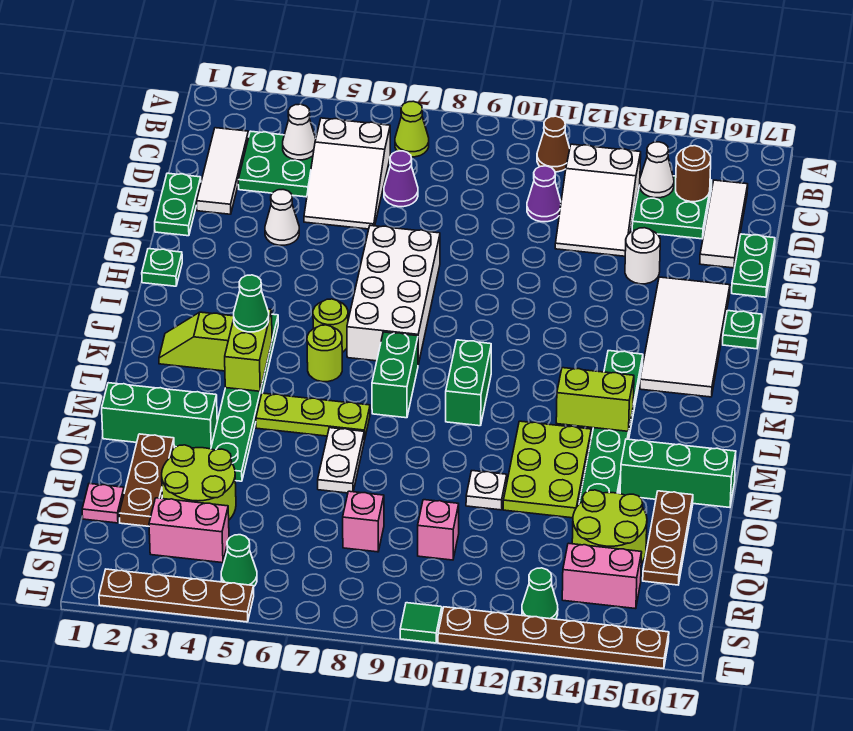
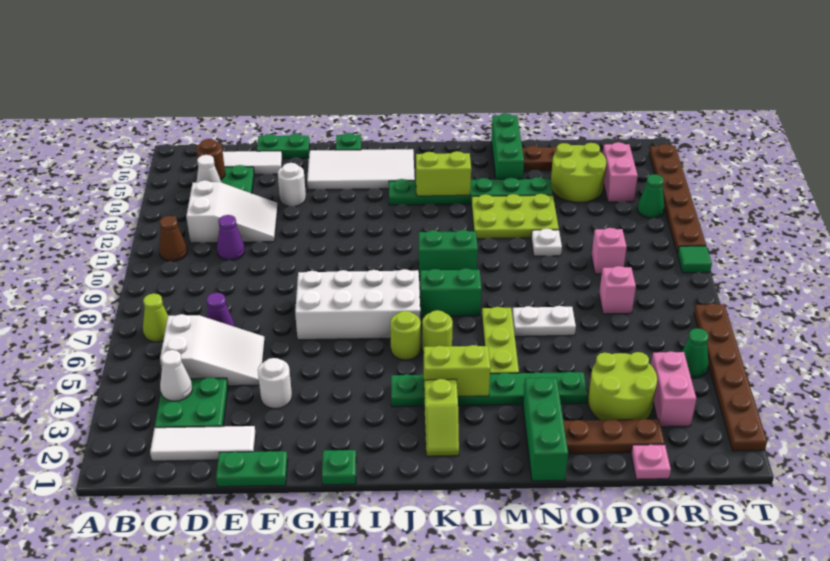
white cone F4 level 1 -> white round brick F4 level 1
green cone K4 level 3 -> none
lime brick L13:L14 level 2 -> lime brick K14:L14 level 2
brown plate T2:T5 level 1 -> brown plate T2:T7 level 1

